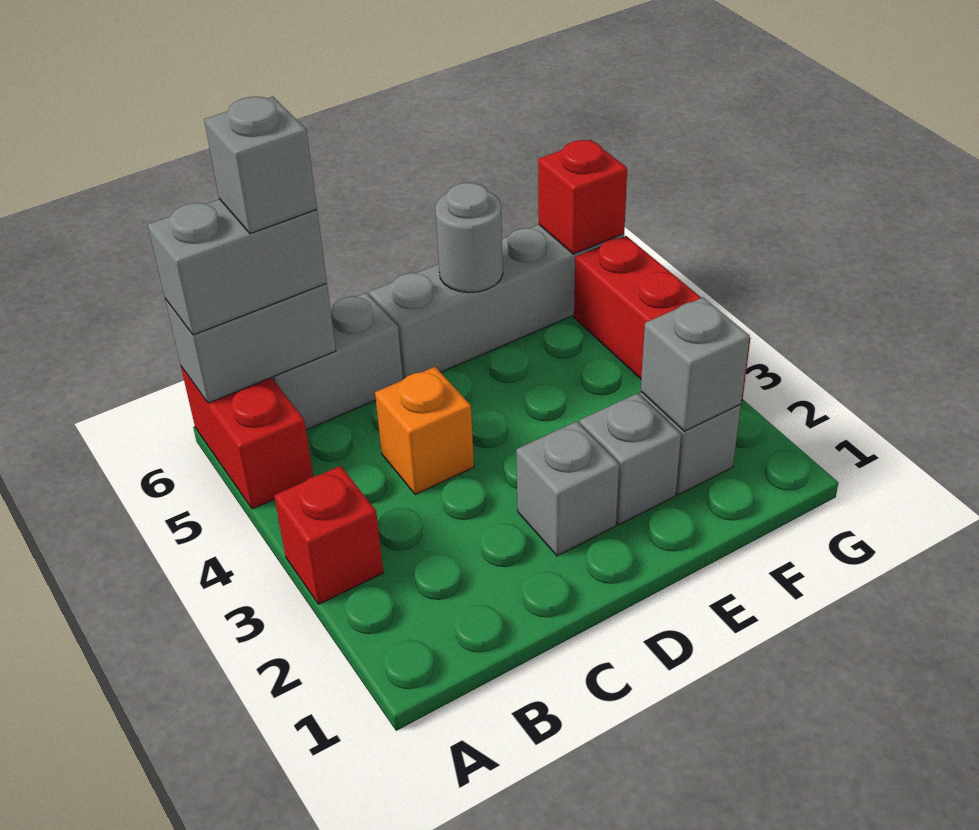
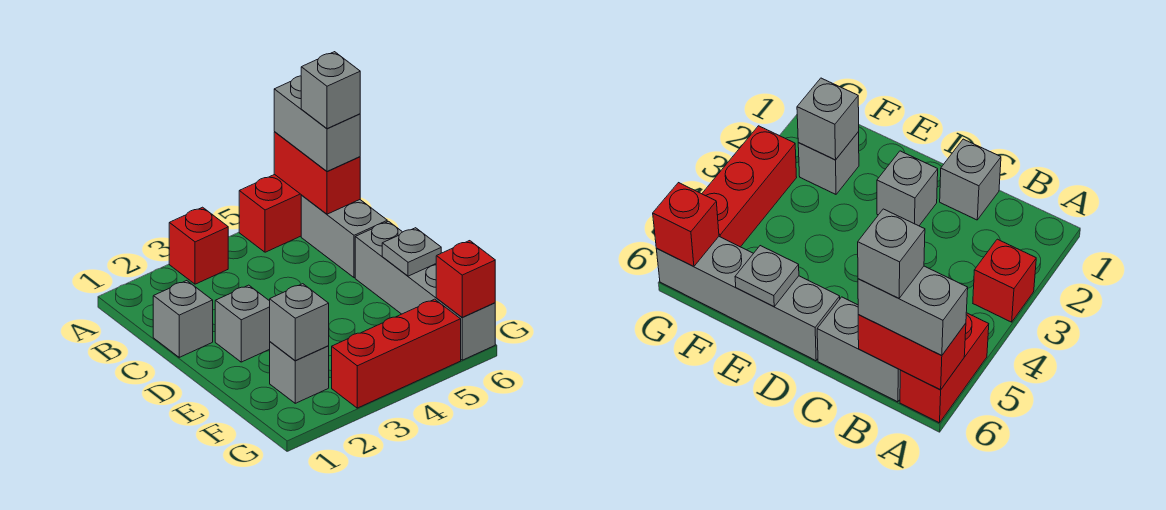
grey brick A6:B6 level 2 -> red brick A6:B6 level 2
orange brick C4 level 1 -> none
grey brick E2 level 1 -> grey brick C1 level 1
grey round brick E6 level 2 -> grey plate E6 level 2

